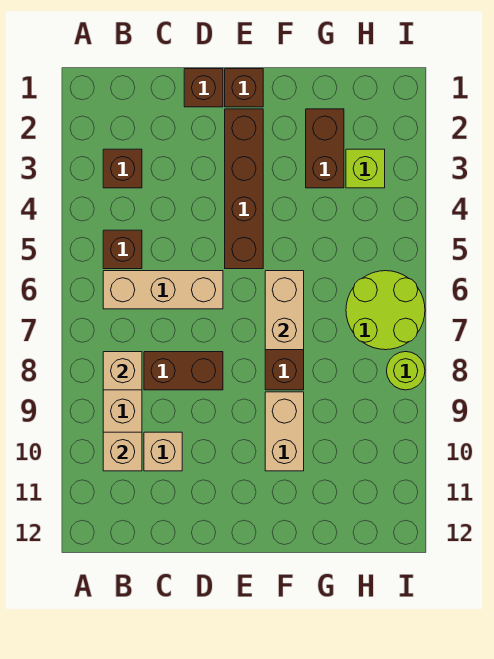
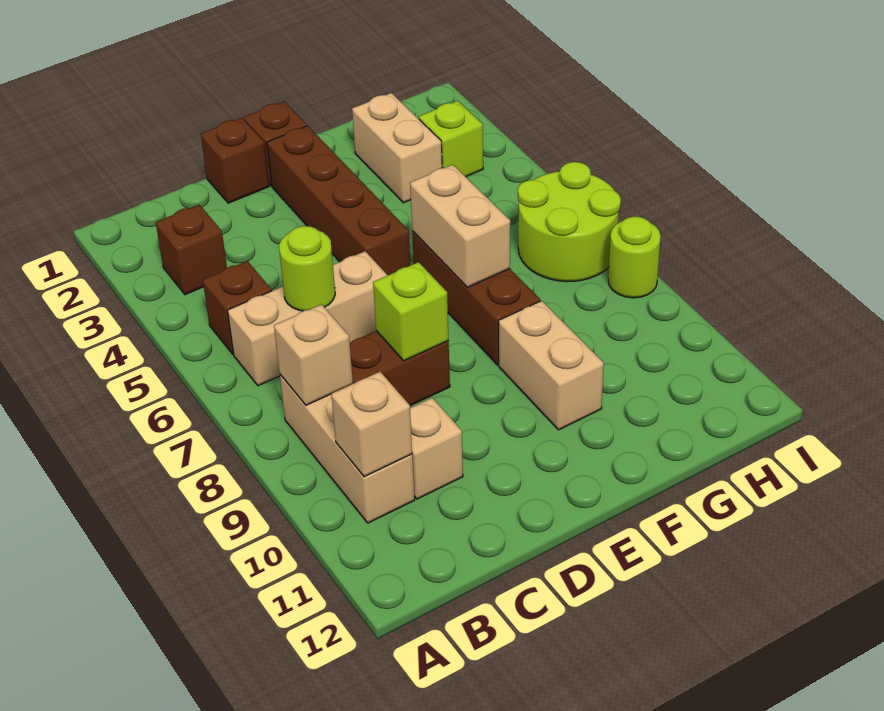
none -> lime round brick C6 level 2
none -> lime brick D8 level 2
brown brick G2:G3 level 1 -> tan brick G2:G3 level 1

